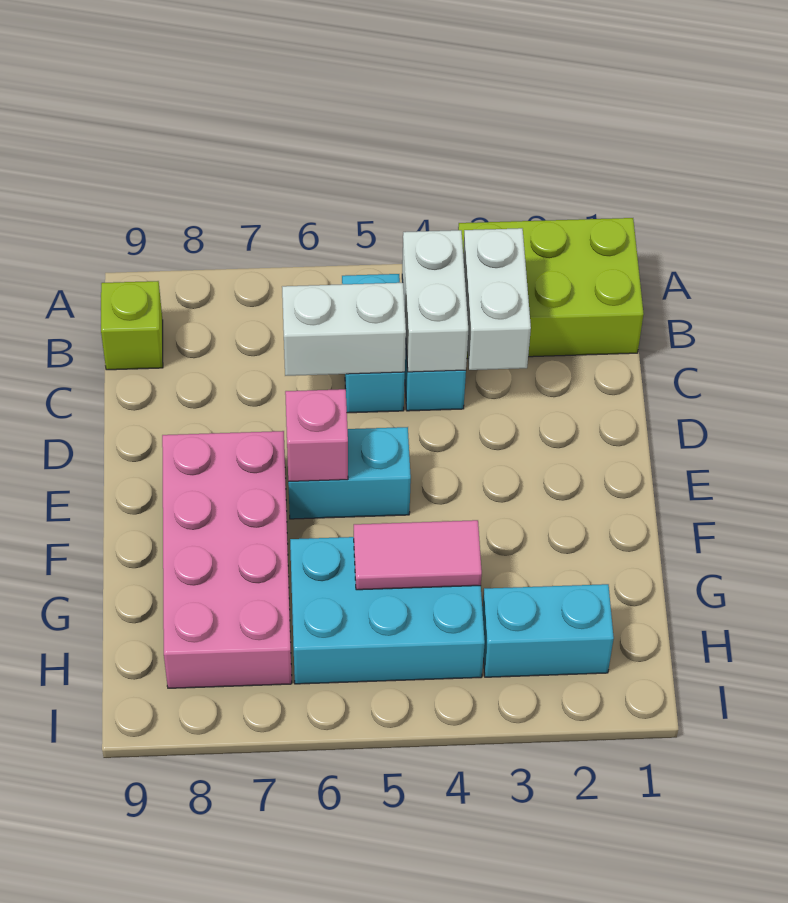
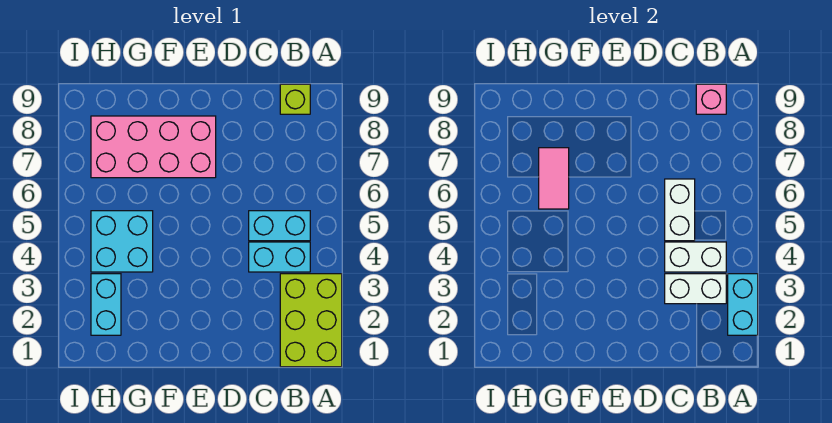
cyan brick E5:E6 level 1 -> cyan brick A2:A3 level 2
pink brick E6 level 2 -> pink brick B9 level 2
cyan brick G4:H6 level 1 -> cyan brick G4:H5 level 1
pink tile G4:G5 level 2 -> pink tile G6:G7 level 2

